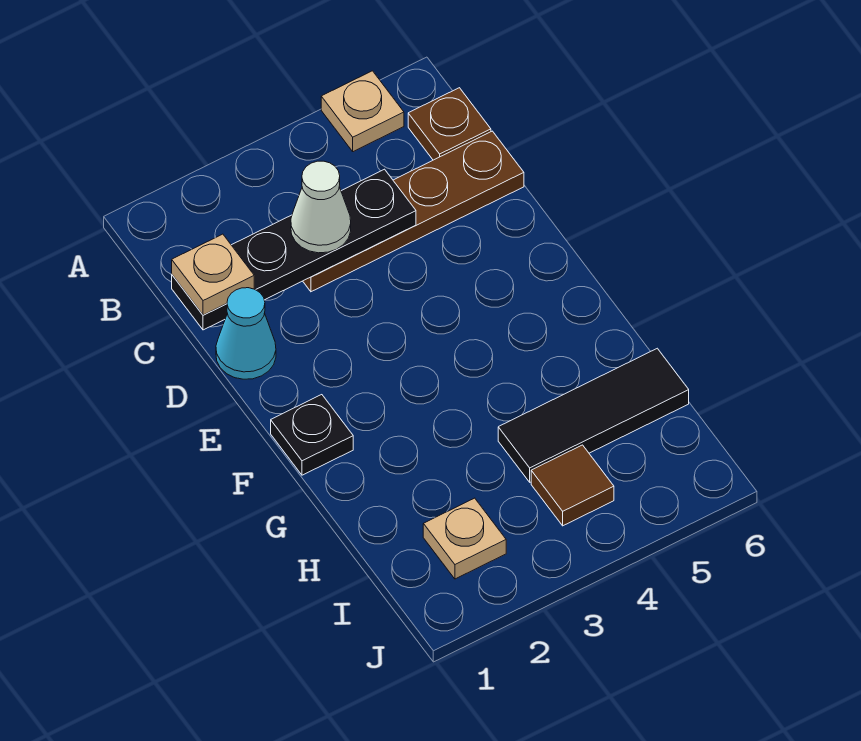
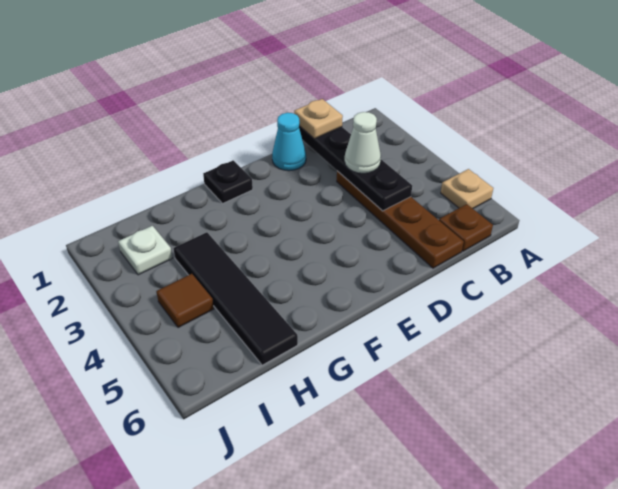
black tile H4:H6 level 1 -> black tile H3:H6 level 1
tan plate I2 level 1 -> white plate I2 level 1

